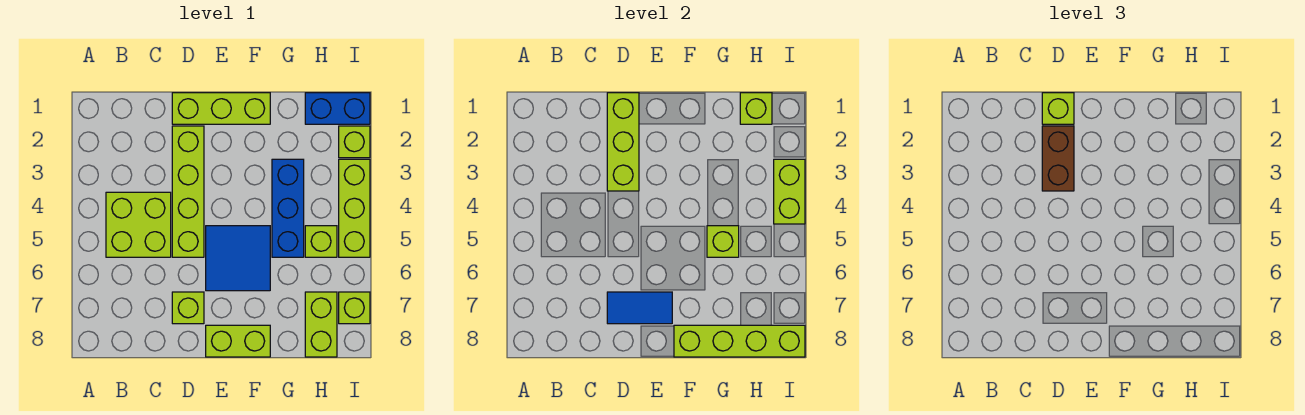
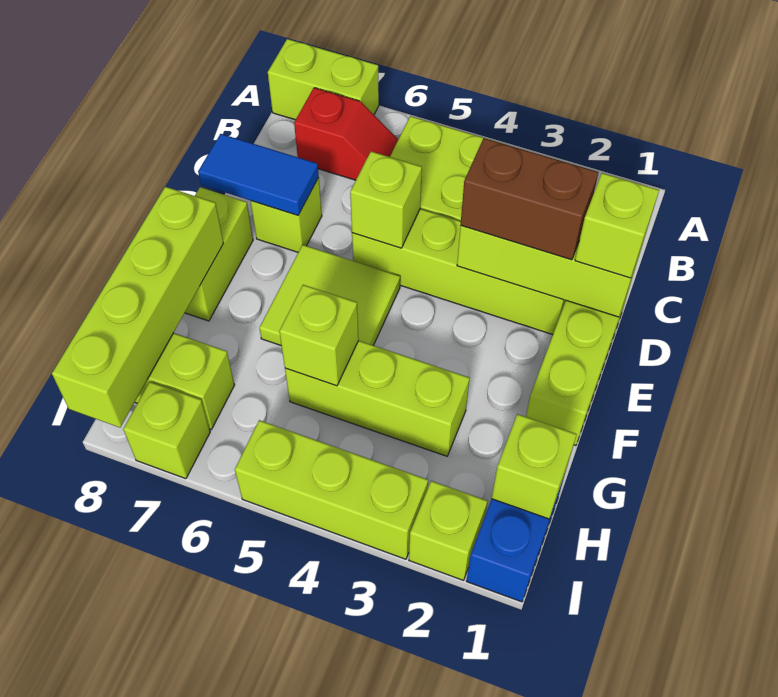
none -> red slope B6:B7 level 1 top 7
blue tile D7:E7 level 2 -> blue tile D7:D8 level 2
blue tile E5:F6 level 1 -> lime tile E5:F6 level 1
blue brick G3:G5 level 1 -> lime brick G3:G5 level 1
lime brick H5 level 1 -> lime brick D5 level 2
lime brick I3:I4 level 2 -> lime brick A7:A8 level 1

